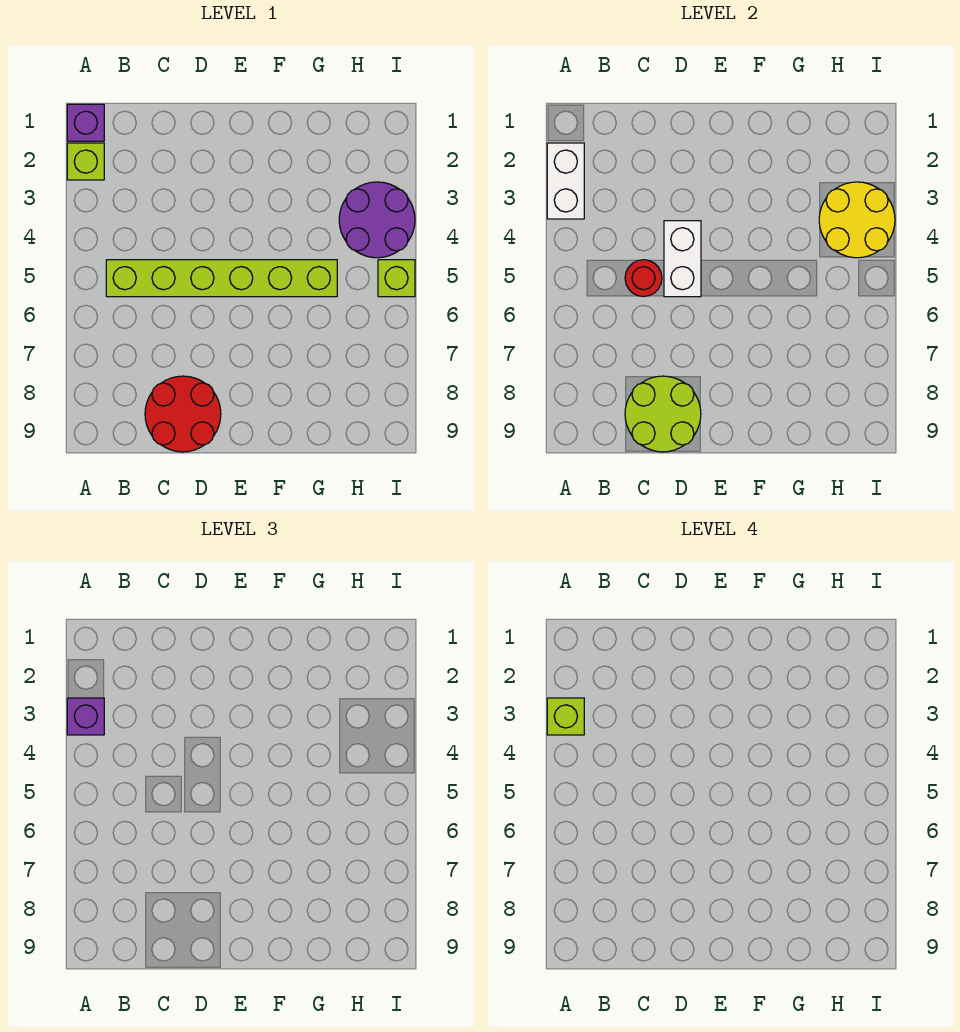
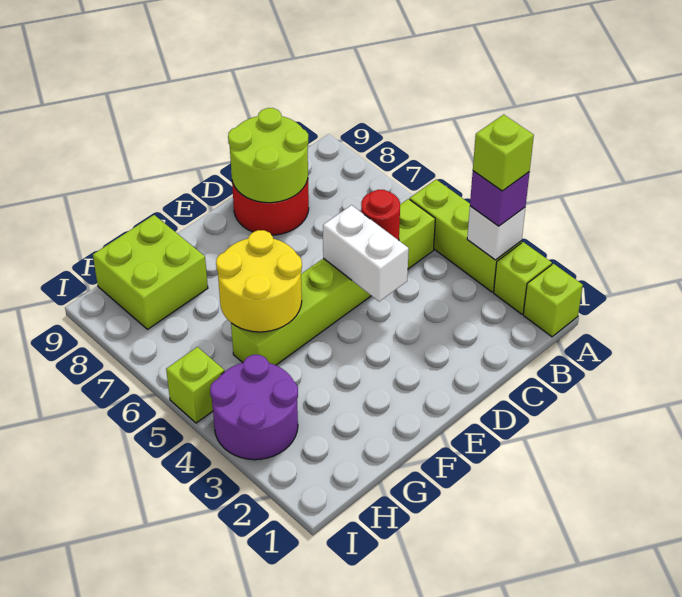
purple brick A1 level 1 -> lime brick A1 level 1
white brick A2:A3 level 2 -> white brick A3 level 2
none -> lime brick A3:A5 level 1
none -> lime brick G8:H9 level 1
yellow round brick H3:I4 level 2 -> yellow round brick F5:G6 level 2

